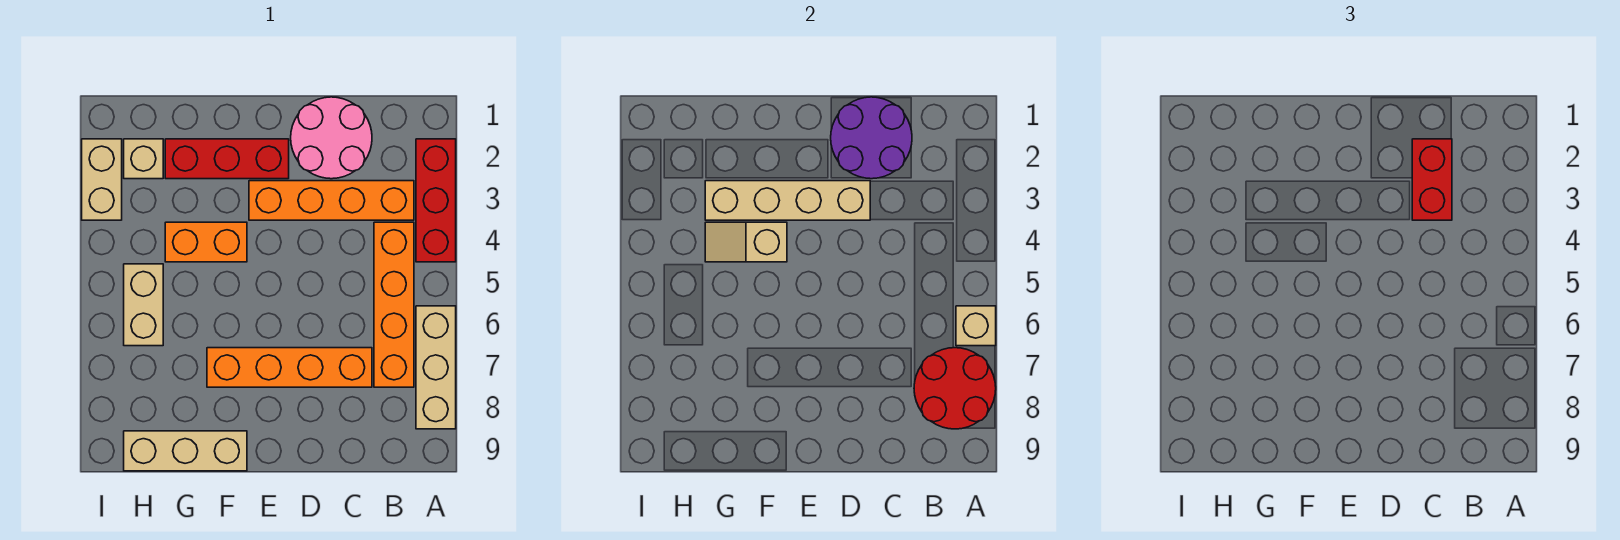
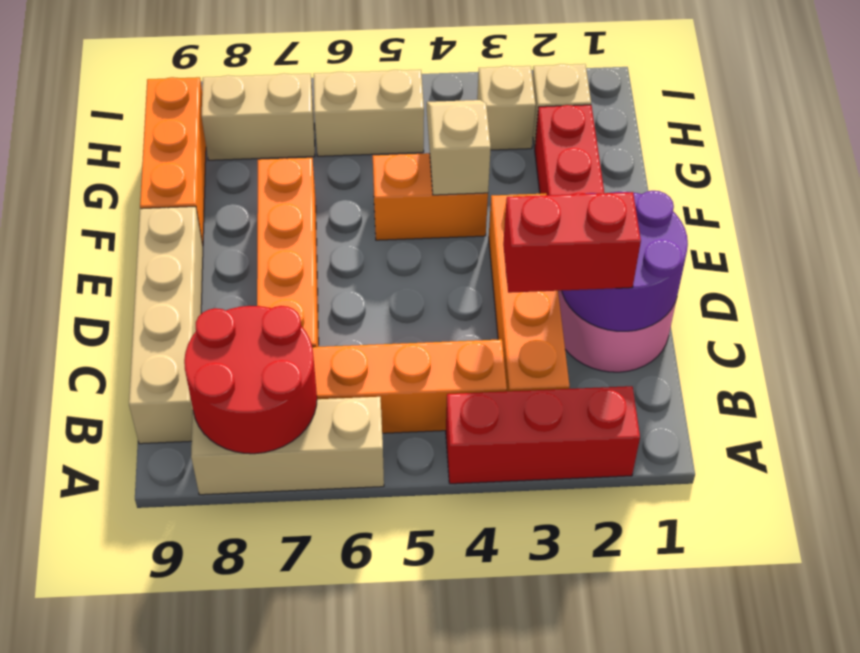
tan brick A6 level 2 -> tan brick H3 level 1
tan brick D3:G3 level 2 -> tan brick B9:E9 level 1
orange brick F4:G4 level 1 -> orange brick F4:F5 level 1
tan brick F9:H9 level 1 -> orange brick F9:H9 level 1
tan brick I2:I3 level 1 -> tan brick H7:H8 level 1

